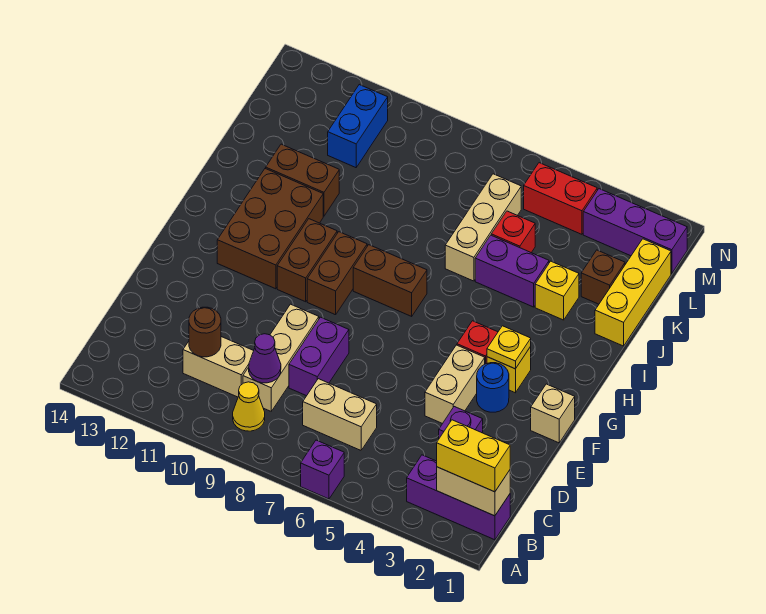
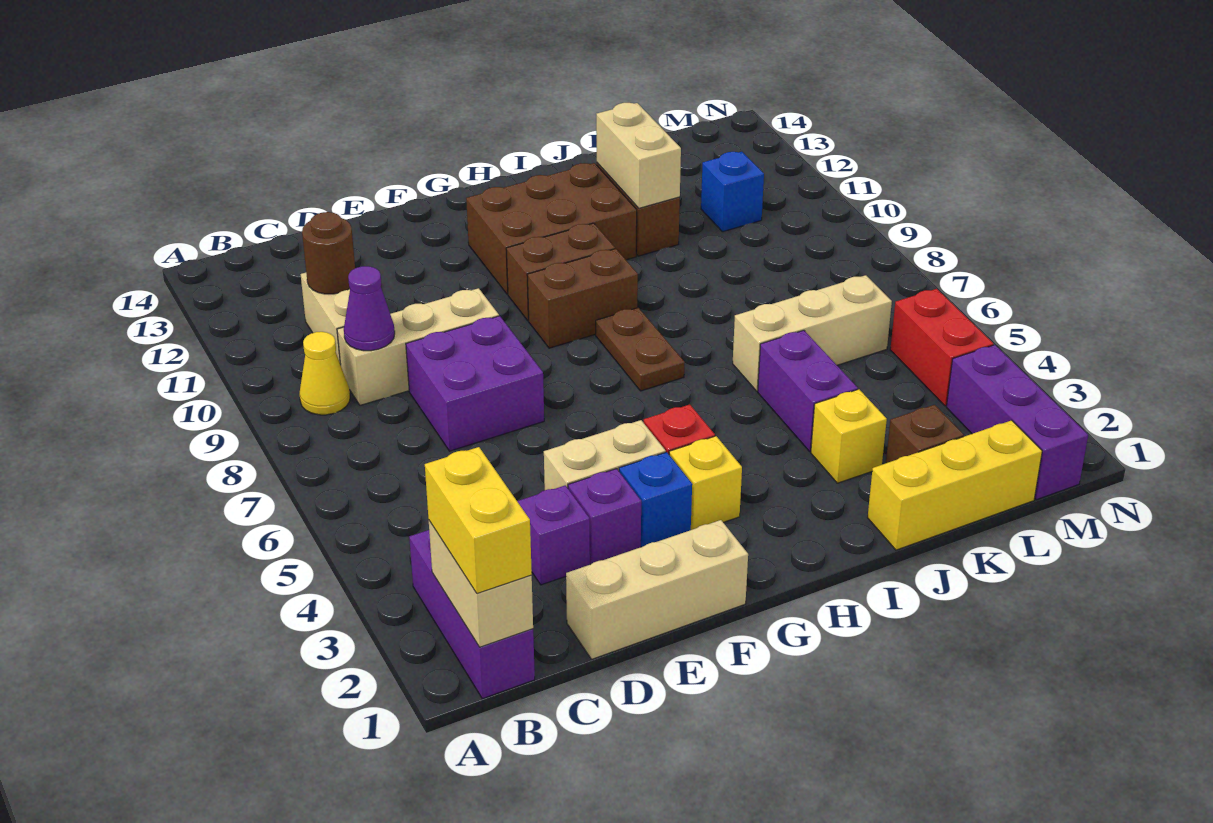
purple brick A6 level 1 -> purple brick E3 level 1
tan brick C6:C7 level 1 -> tan brick J11:J12 level 2
purple brick D8:E8 level 1 -> purple brick D7:E8 level 1
tan brick F1 level 1 -> tan brick D1:F1 level 1
blue round brick F3 level 1 -> blue brick F3 level 1
yellow plate G3 level 2 -> none
brown brick H7:H8 level 1 -> brown plate H7:H8 level 1
red brick K5 level 1 -> none
blue brick L11:M11 level 1 -> blue brick L11 level 1

